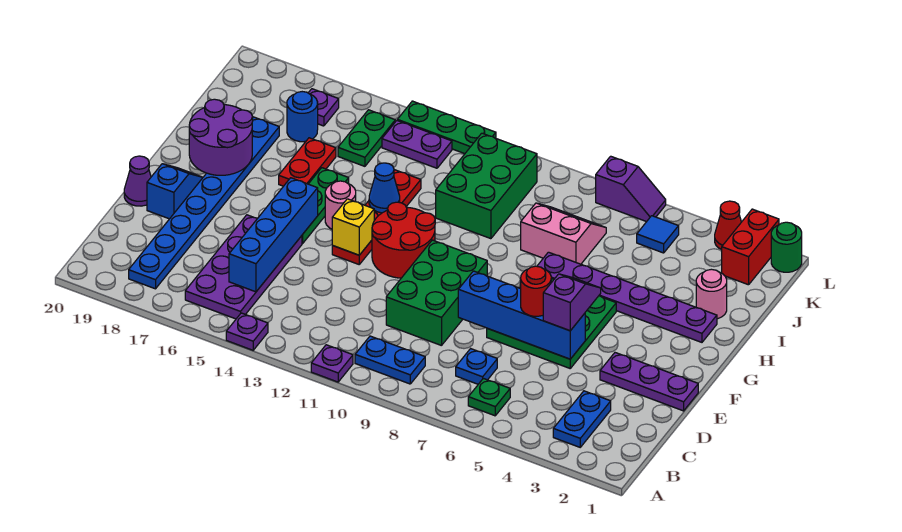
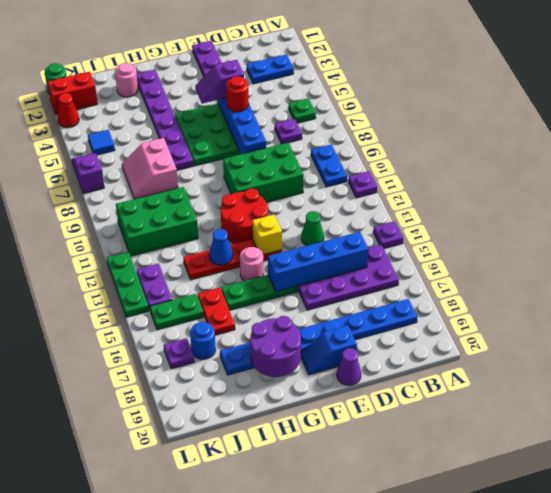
blue plate C7 level 1 -> purple plate C7 level 1
none -> green cone D13 level 1
red plate H16:I16 level 1 -> red plate I15:I16 level 1

